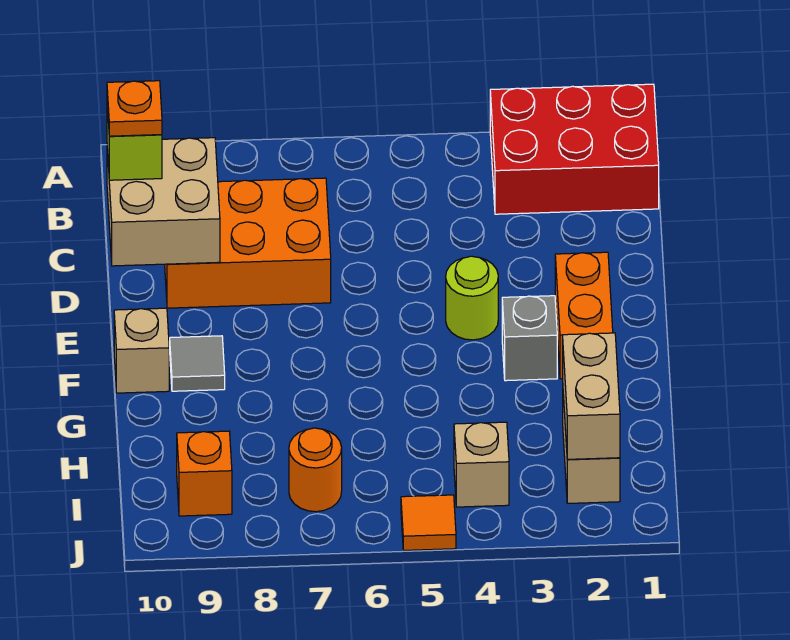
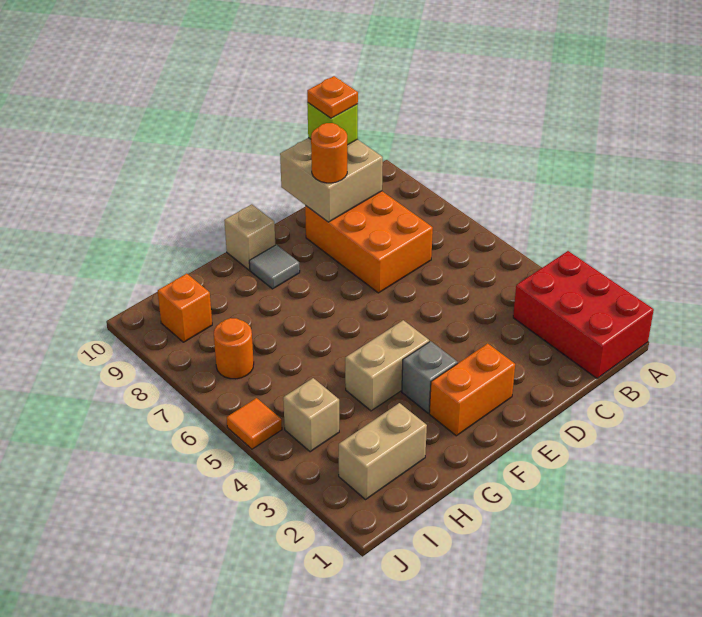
none -> orange round brick D9 level 3
lime round brick E4 level 1 -> none
tan brick H2:I2 level 2 -> tan brick F4:G4 level 1

